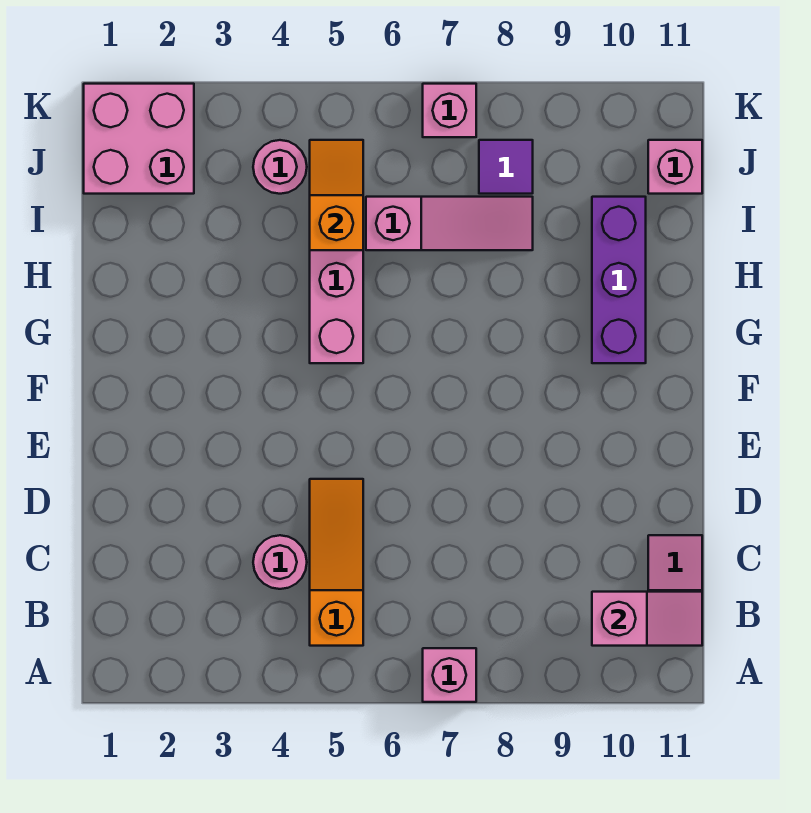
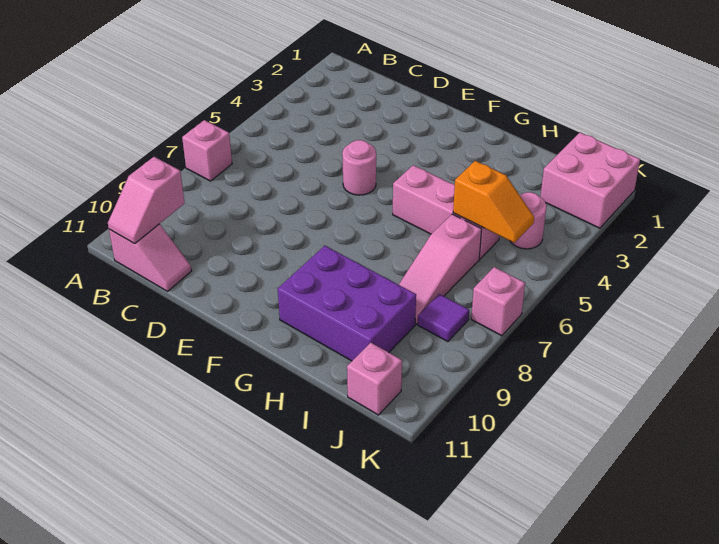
orange slope B5:D5 level 1 top B -> none
pink round brick C4 level 1 -> pink round brick E5 level 1
purple brick G10:I10 level 1 -> purple brick G9:I10 level 1

